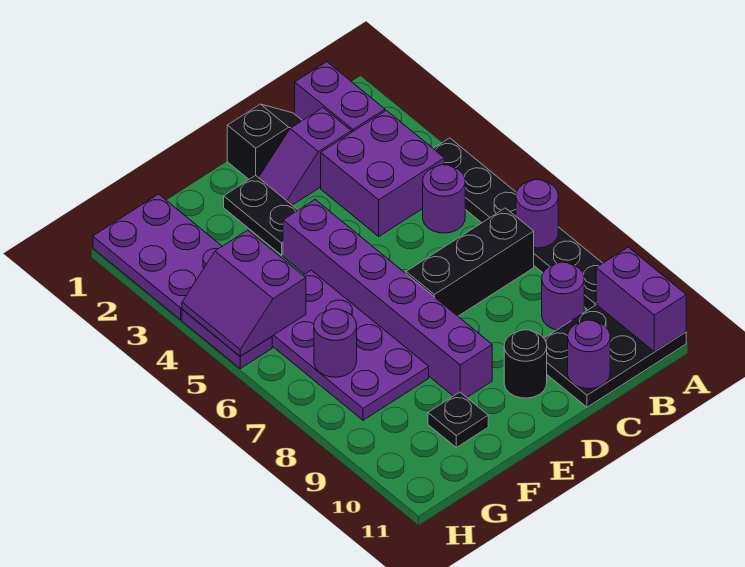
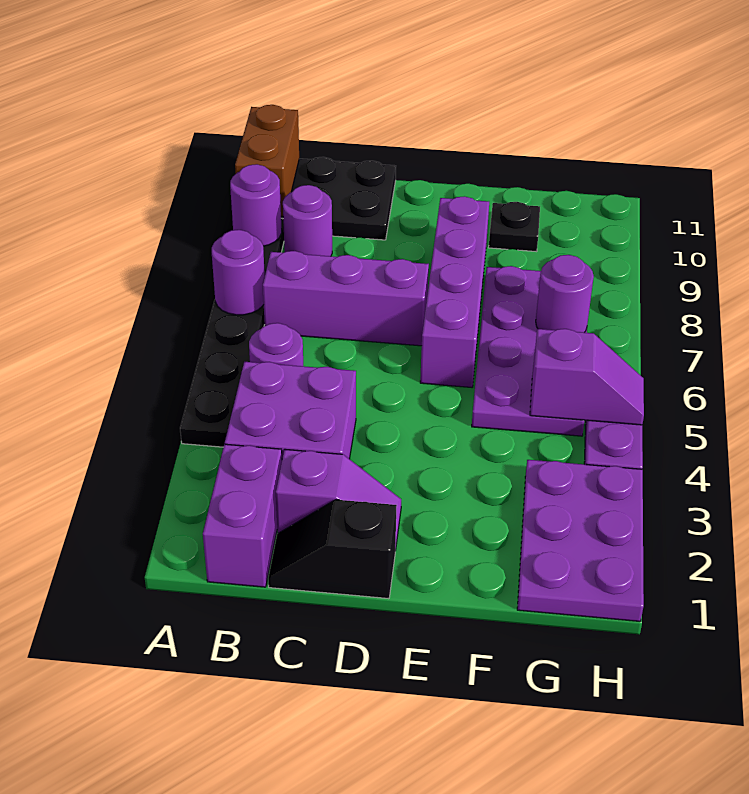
purple brick A10:A11 level 2 -> brown brick A10:A11 level 2
black brick B7:D7 level 1 -> purple brick B7:D7 level 1
purple round brick C11 level 2 -> purple round brick A9 level 2
black round brick D10 level 1 -> none
black plate E2:E3 level 1 -> none
purple brick E4:E9 level 1 -> purple brick E6:E9 level 1
purple slope G4:H5 level 2 top G -> purple slope G5:H5 level 2 top G

